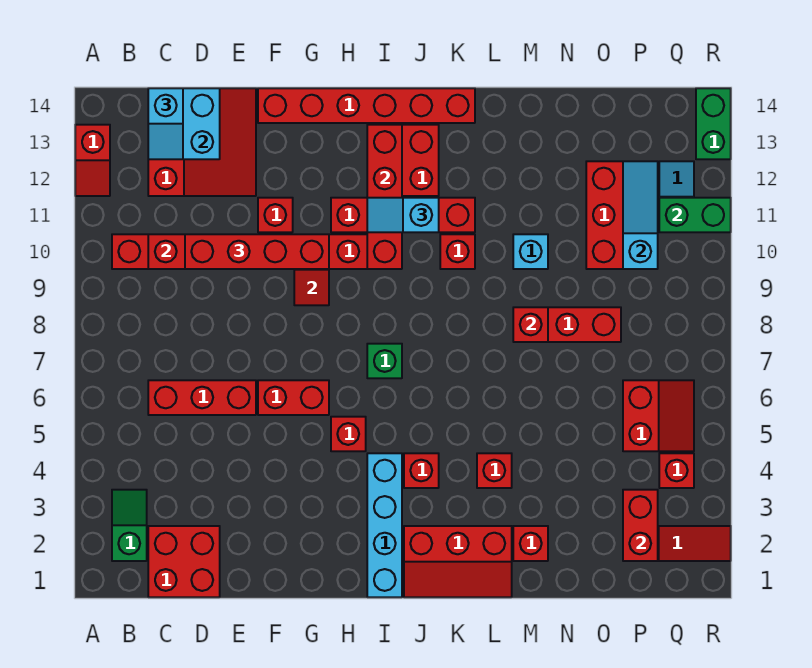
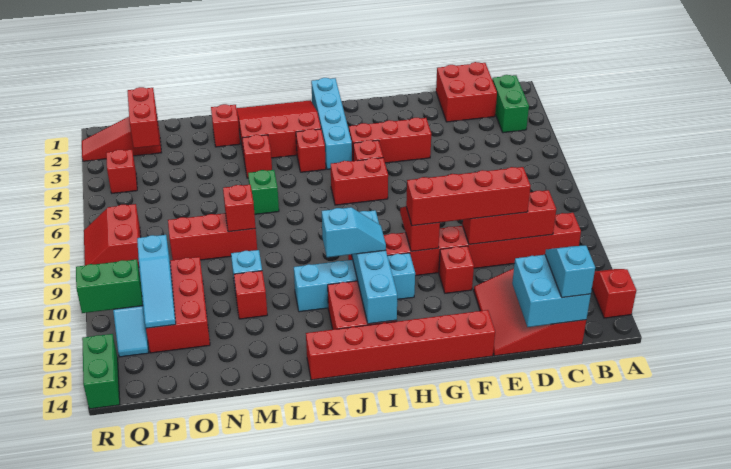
green slope B2:B3 level 1 top 2 -> green brick B2:B3 level 1
red brick C6:E6 level 1 -> red brick F4:H4 level 1
red brick F6:G6 level 1 -> red brick H6:I6 level 1
red brick H11:K11 level 1 -> cyan brick H11:K11 level 1
green brick I7 level 1 -> green brick L6 level 1
red brick I10:I13 level 2 -> cyan brick I10:I13 level 2
red slope J1:L2 level 1 top 2 -> red slope J1:L3 level 1 top 3
red brick K10 level 1 -> red brick M11 level 1
red slope P5:Q6 level 1 top P -> red slope Q7:R8 level 1 top Q

